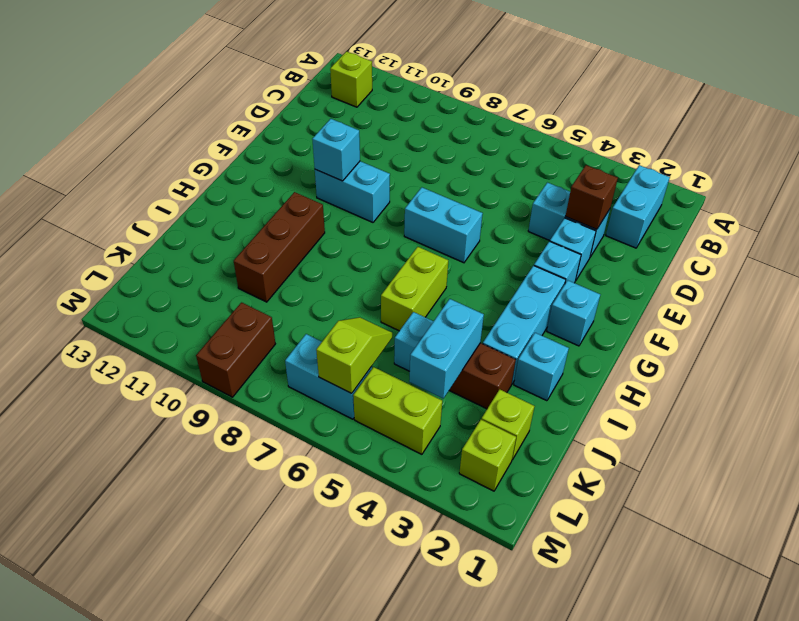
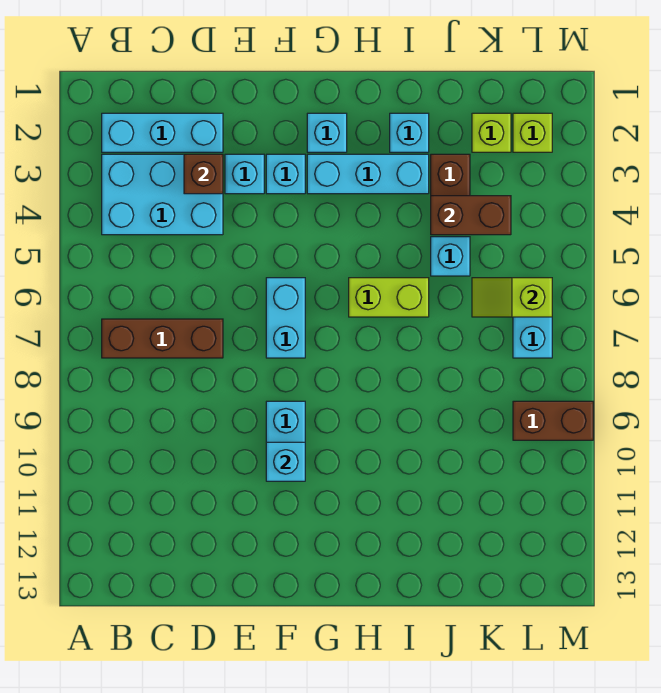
cyan brick B2:C2 level 1 -> cyan brick B2:D2 level 1
lime brick B12 level 1 -> none
cyan brick D3:D4 level 1 -> cyan brick B3:D4 level 1
brown brick H10:J10 level 1 -> brown brick B7:D7 level 1
cyan brick J4:K4 level 2 -> brown brick J4:K4 level 2
lime brick L4:L5 level 1 -> none

